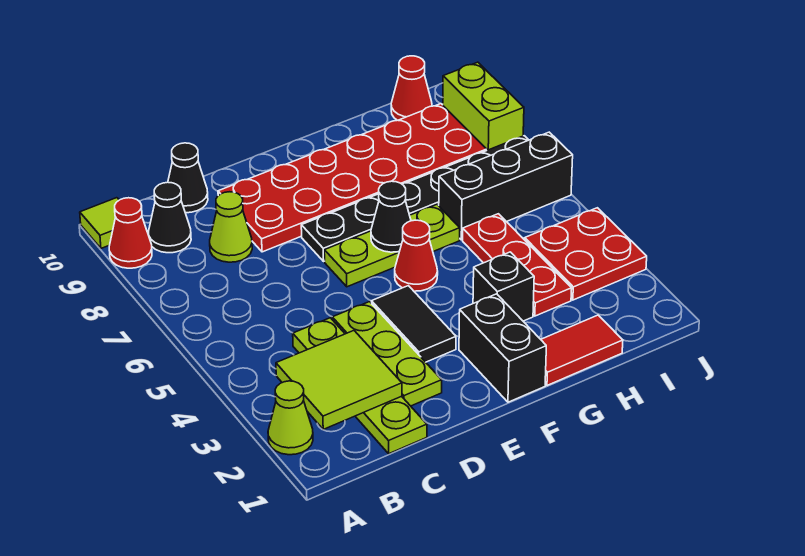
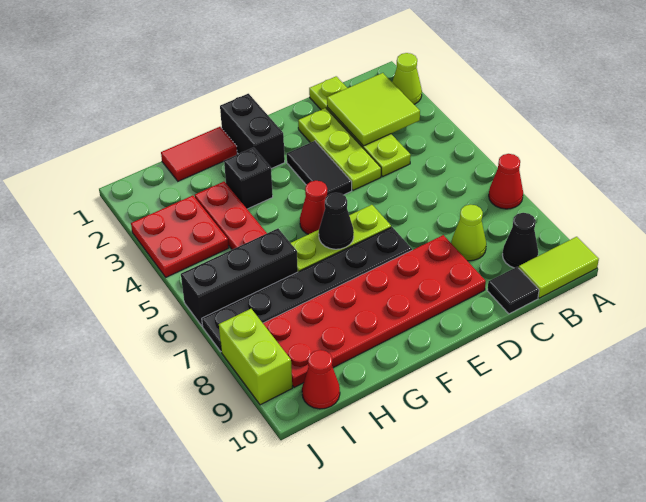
red cone A9 level 1 -> red cone A7 level 1
lime tile A10 level 1 -> lime tile A10:B10 level 1
black cone C10 level 1 -> black tile C10 level 1

